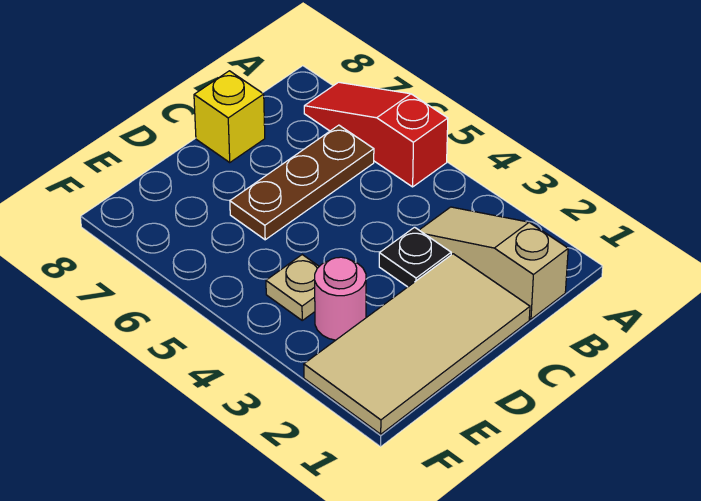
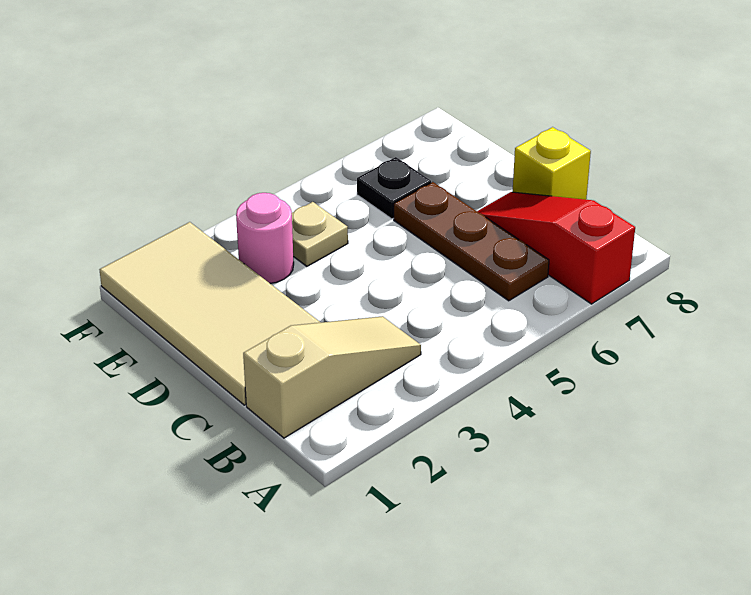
red slope A5:A7 level 1 top 5 -> red slope A7:C7 level 1 top A
black plate C3 level 1 -> black plate E6 level 1

